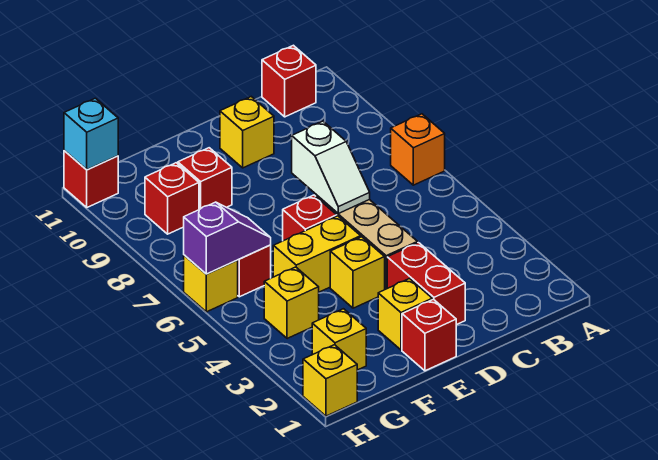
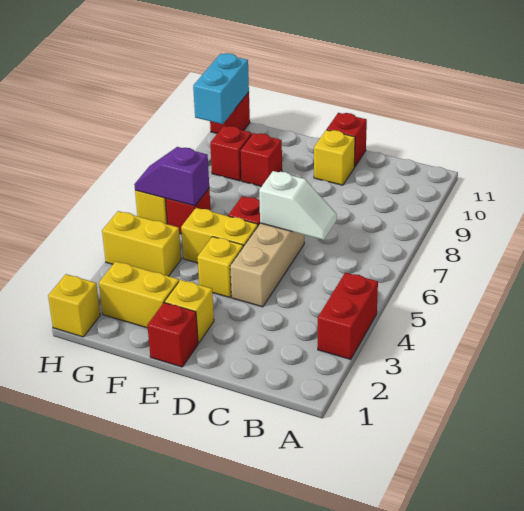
orange brick A7 level 1 -> none
red brick B11 level 1 -> red brick D11 level 1
red brick D2:D3 level 1 -> red brick A3:A4 level 1
white slope D6:D7 level 2 top 7 -> white slope C6:D6 level 2 top D
yellow brick G2 level 1 -> yellow brick F2:G2 level 1
yellow brick G4 level 1 -> yellow brick G4:H4 level 1
purple slope G6:H6 level 2 top H -> purple slope G6:H6 level 2 top G
cyan brick H11 level 2 -> cyan brick H10:H11 level 2

